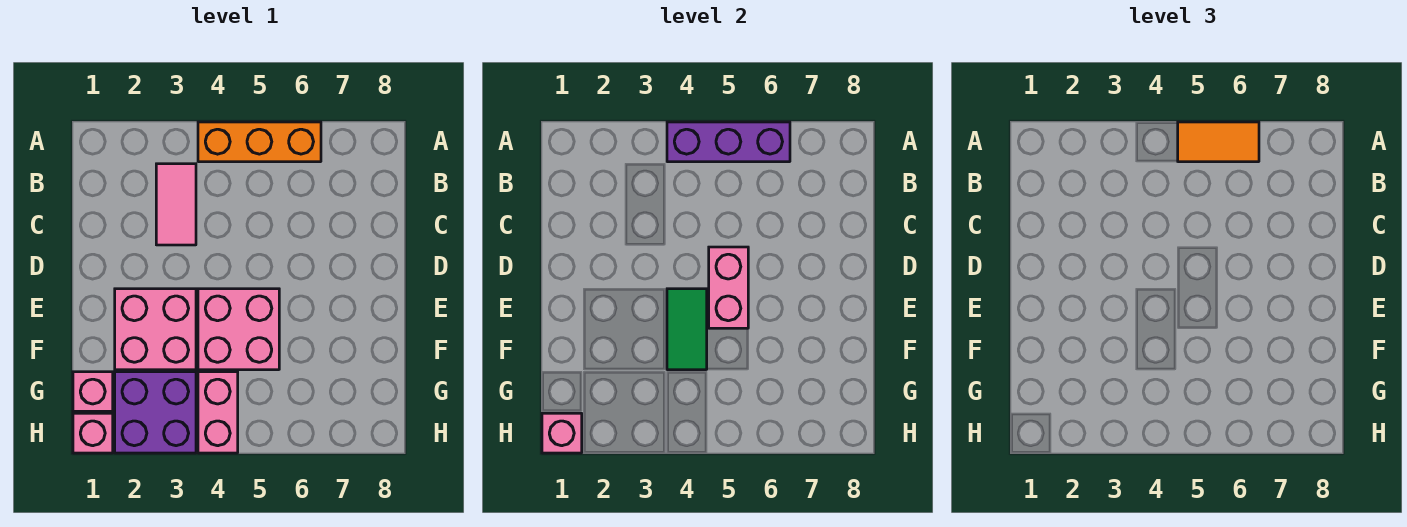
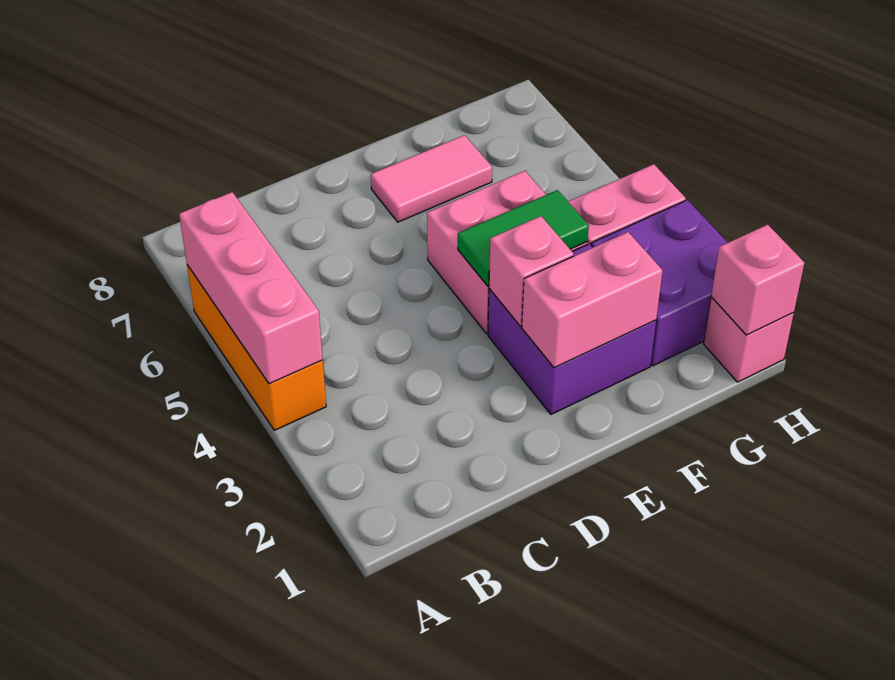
purple brick A4:A6 level 2 -> pink brick A4:A6 level 2
orange tile A5:A6 level 3 -> none
pink tile B3:C3 level 1 -> pink tile E7:F7 level 1
pink brick D5:E5 level 2 -> pink brick E2:F2 level 2
pink brick E2:F3 level 1 -> purple brick E2:F3 level 1
pink brick G1 level 1 -> pink brick E3 level 2

